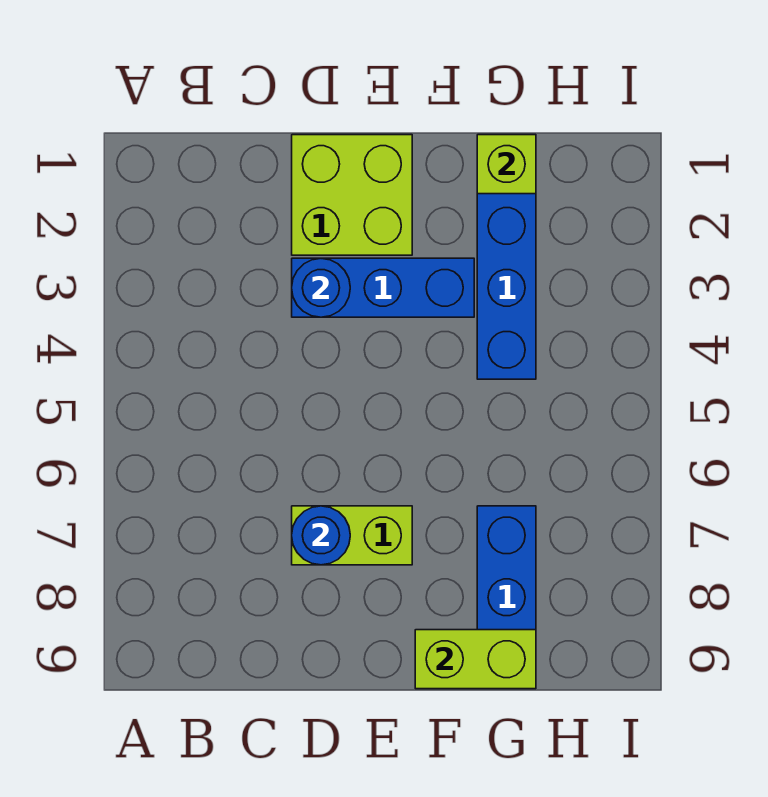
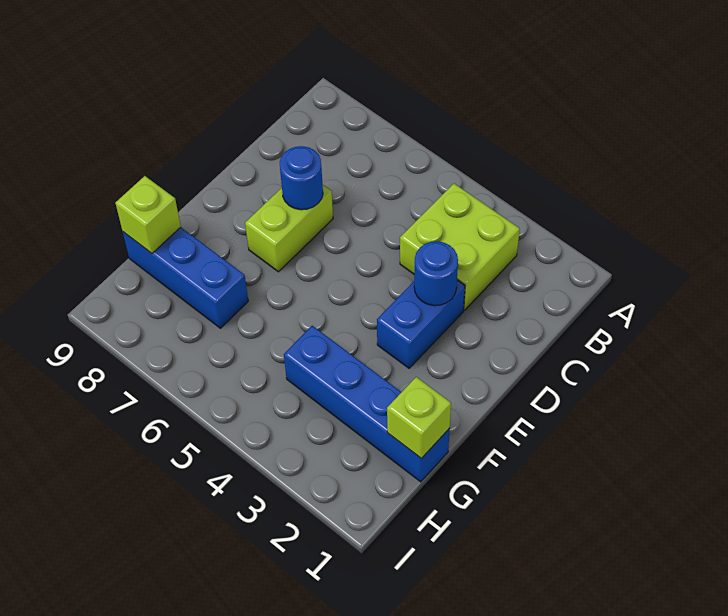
lime brick D1:E2 level 1 -> lime brick B3:C4 level 1
blue brick D3:F3 level 1 -> blue brick D3:E3 level 1
lime brick F9:G9 level 2 -> lime brick G9 level 2

